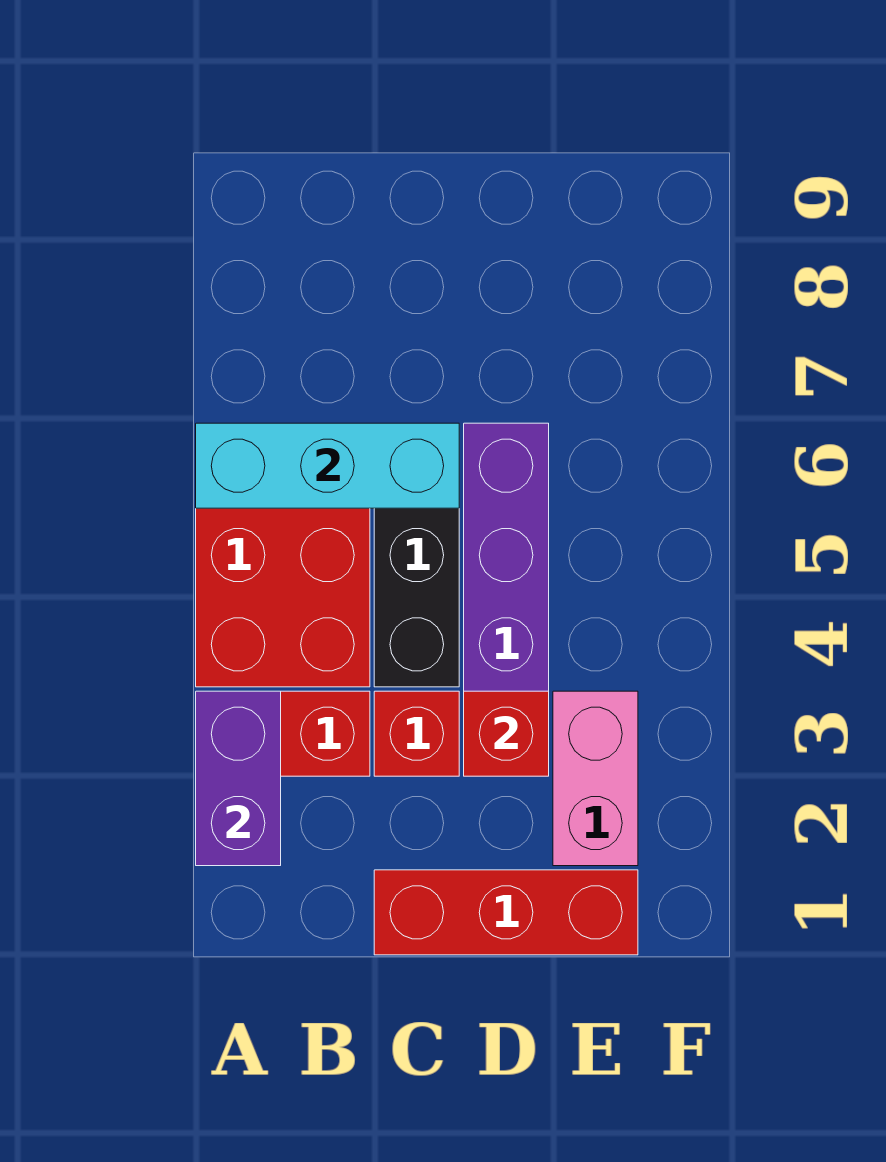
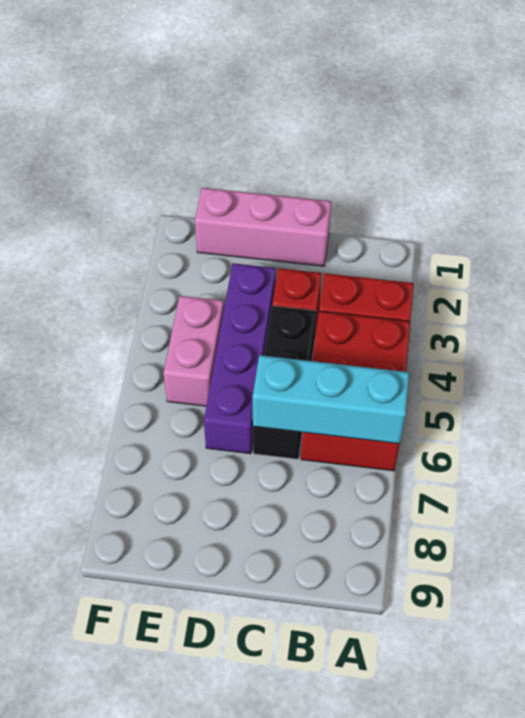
purple brick A2:A3 level 2 -> none
red brick C1:E1 level 1 -> pink brick C1:E1 level 1
red brick D3 level 2 -> none
pink brick E2:E3 level 1 -> pink brick E4:E5 level 1

